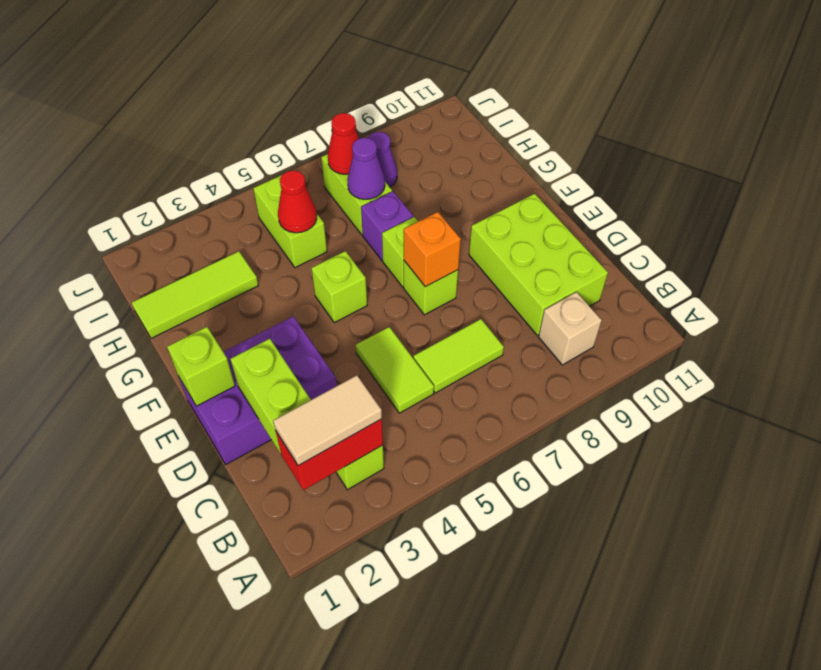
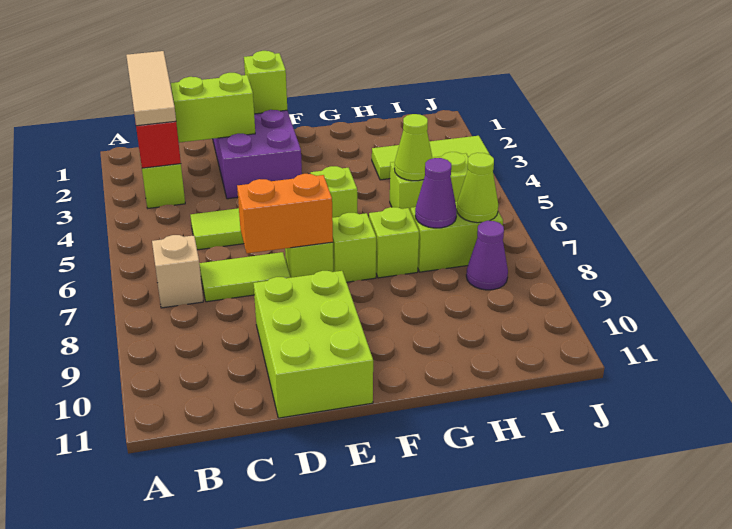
tan tile B2:B3 level 3 -> tan tile B1:B3 level 3
tan brick B9 level 1 -> tan brick B7 level 1
lime tile C6:C7 level 1 -> lime tile C7:D7 level 1
lime brick C9:E10 level 1 -> lime brick D9:E11 level 1
orange brick E7 level 2 -> orange brick D7:E7 level 2
purple brick G7 level 1 -> lime brick G7 level 1
lime tile H1:H3 level 1 -> lime tile H3:J3 level 1
red cone H5 level 2 -> lime cone H5 level 2
red cone I7 level 2 -> lime cone I7 level 2

